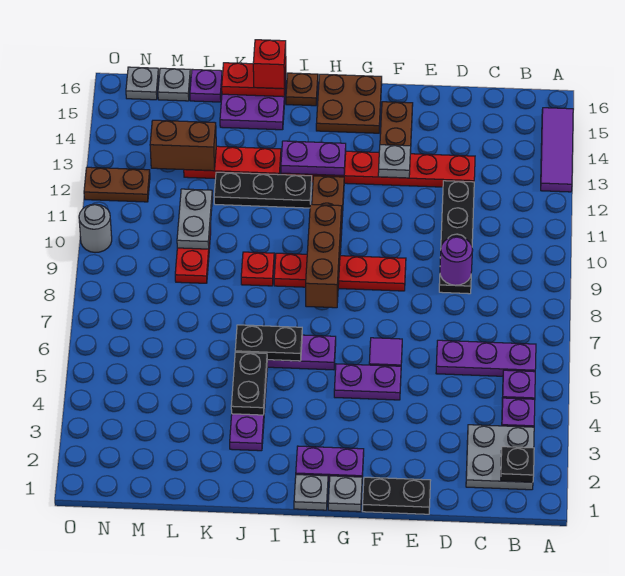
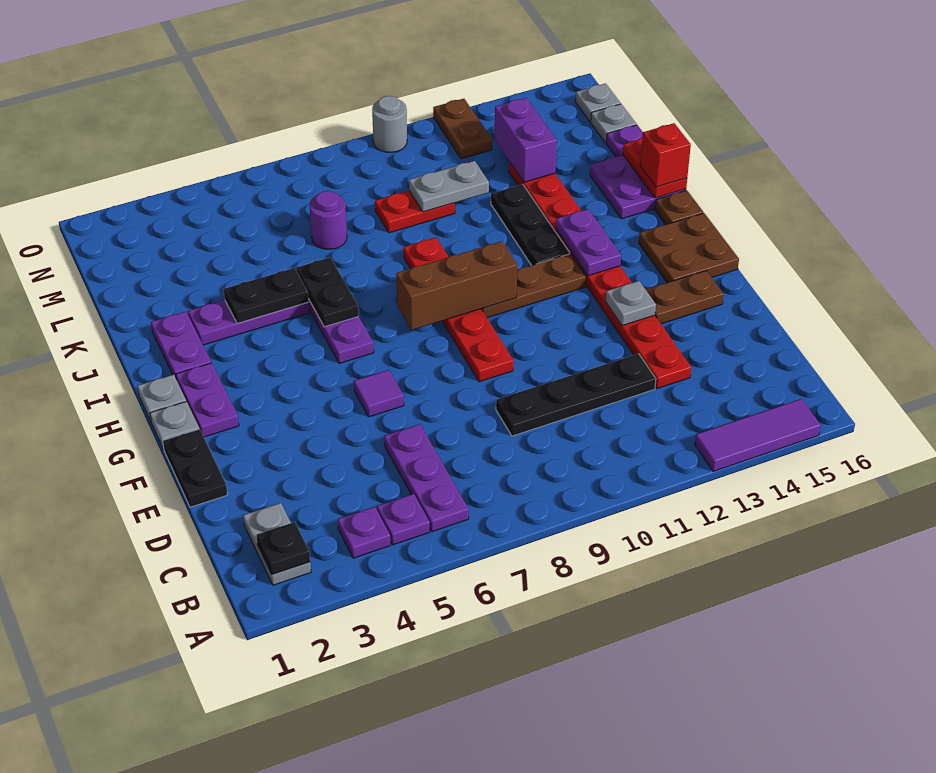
grey plate B2:C3 level 1 -> grey plate B2:C2 level 1
purple round brick D9 level 2 -> purple round brick L7 level 1
purple plate F5:G5 level 1 -> purple plate I2:J2 level 1
brown brick L13:M13 level 2 -> purple brick L13:M13 level 2

